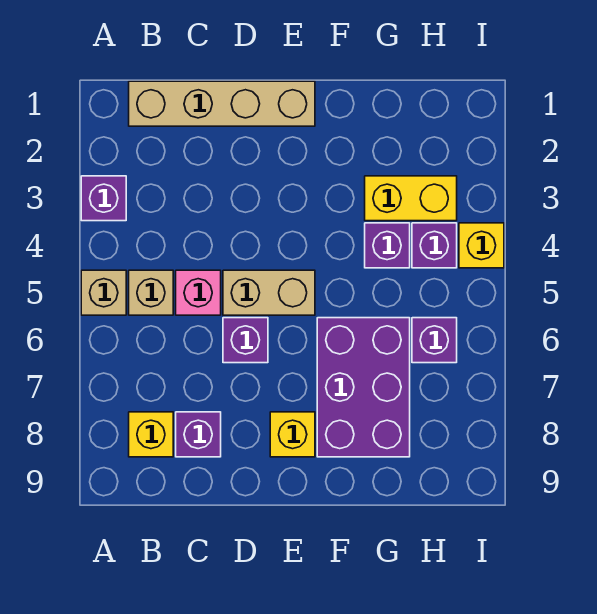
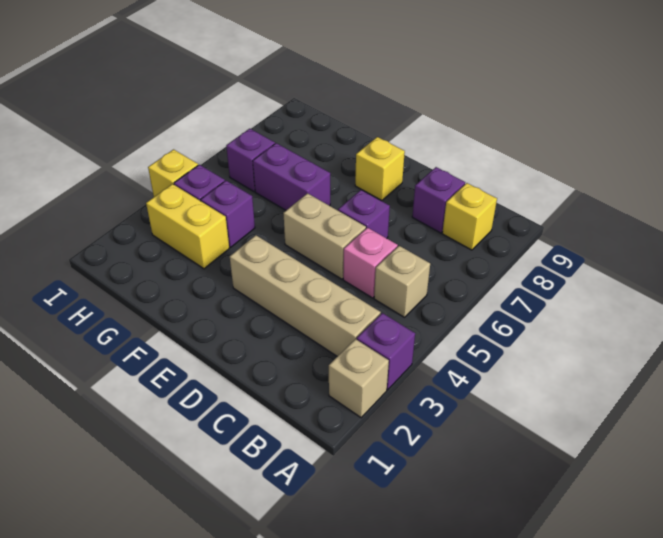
tan brick A5 level 1 -> tan brick A2 level 1
tan brick B1:E1 level 1 -> tan brick B3:E3 level 1
purple brick F6:G8 level 1 -> purple brick F6:G6 level 1

